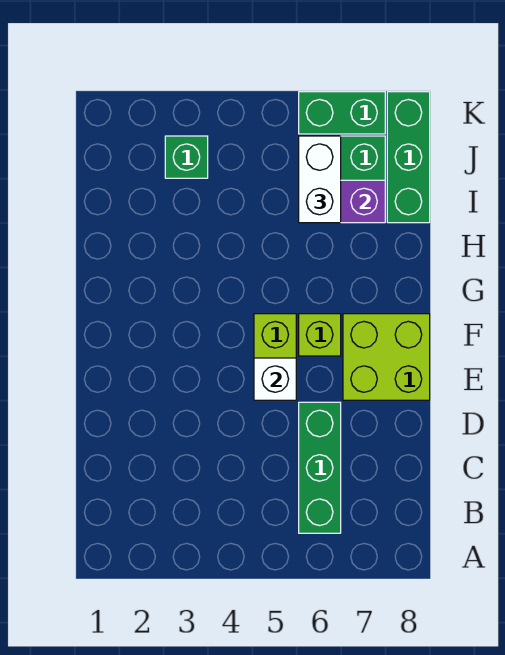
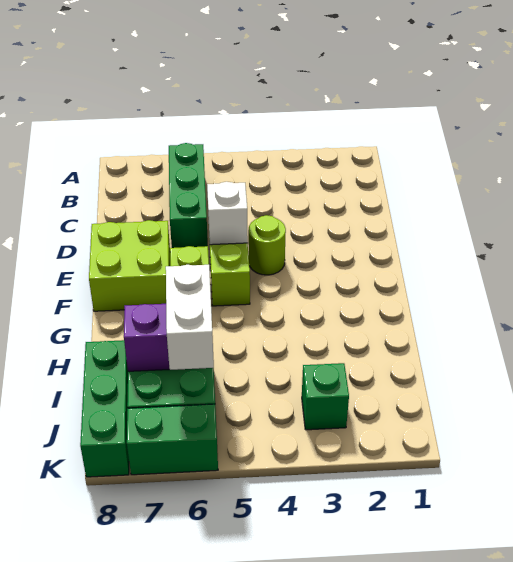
none -> lime round brick E4 level 1

